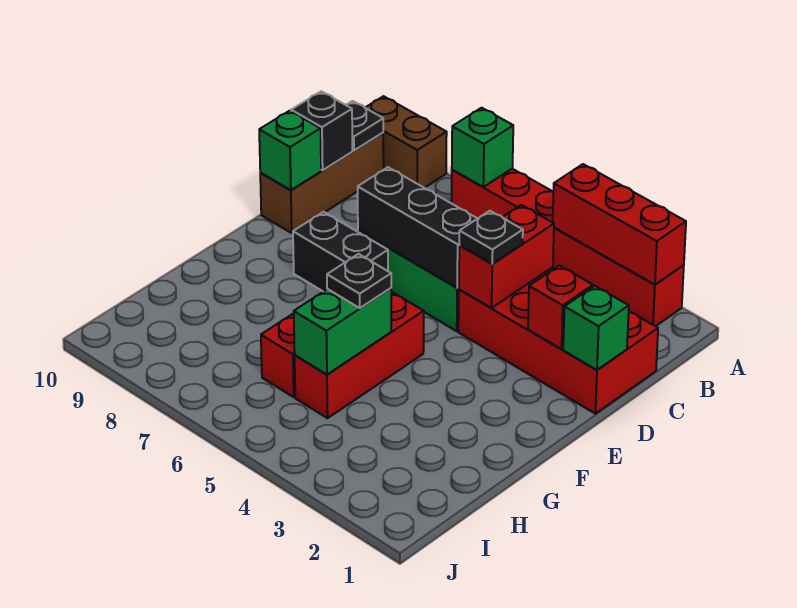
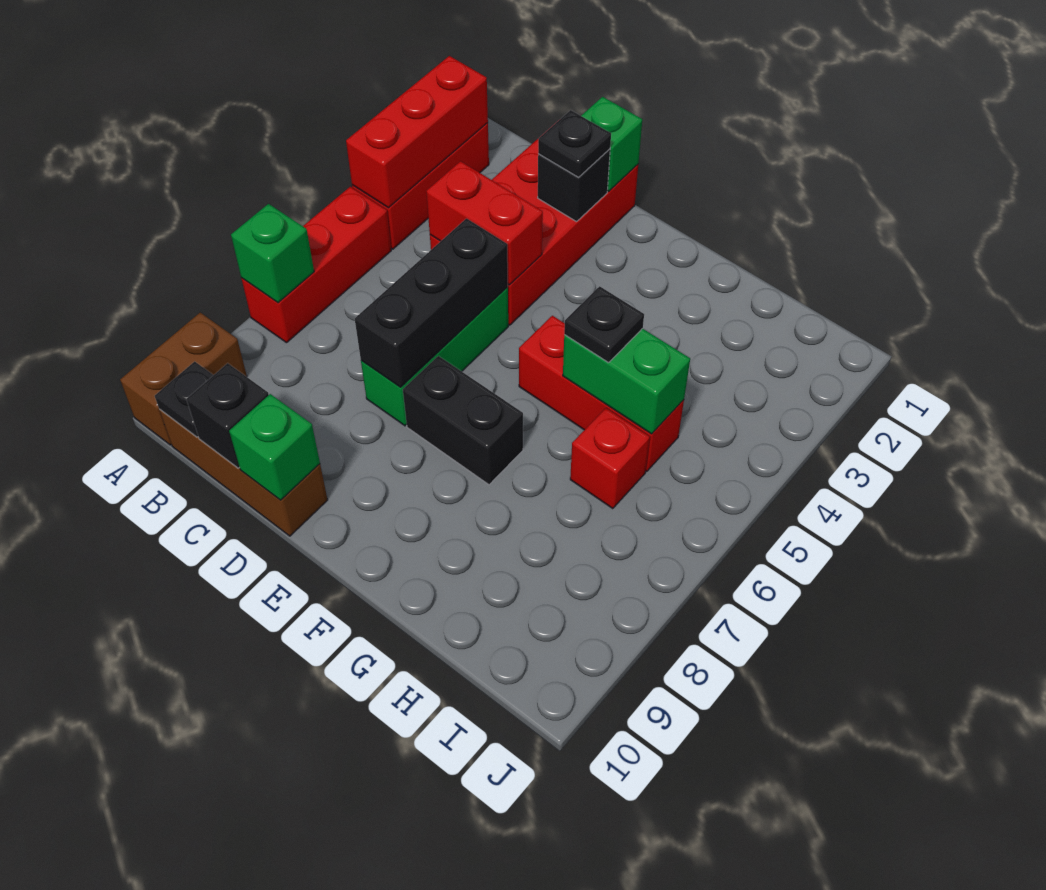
red brick D2 level 2 -> black brick D2 level 2
black plate D4 level 3 -> black plate D2 level 3
black brick E7:E8 level 1 -> black brick E7:F7 level 1

